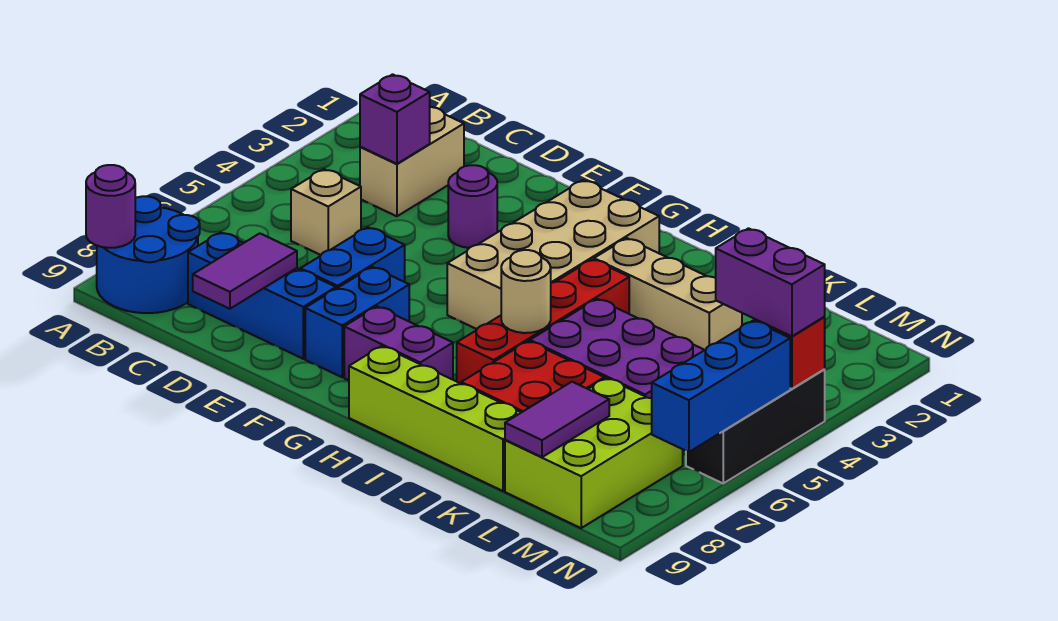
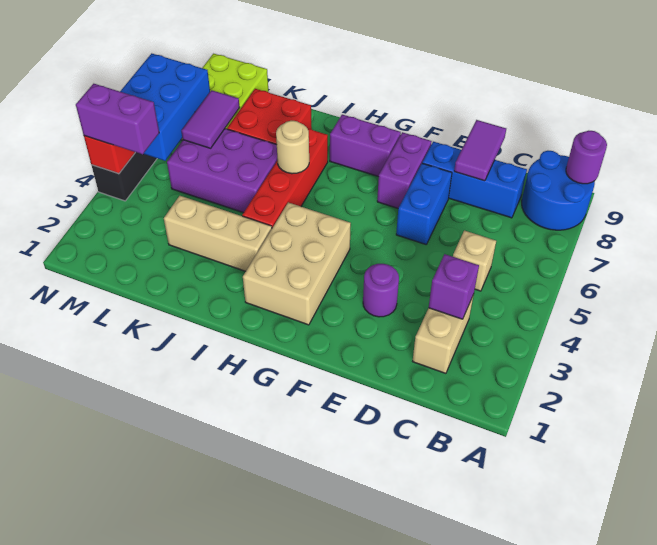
blue brick F7:F8 level 1 -> purple brick F7:F8 level 1
tan brick G2:H5 level 1 -> tan brick G2:H4 level 1
lime brick H9:K9 level 1 -> none
purple tile L8:L9 level 2 -> purple tile L6:L7 level 2
blue brick N5:N7 level 2 -> blue brick M5:N7 level 2

